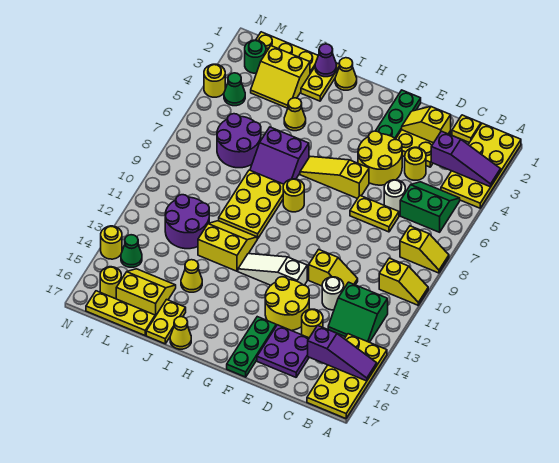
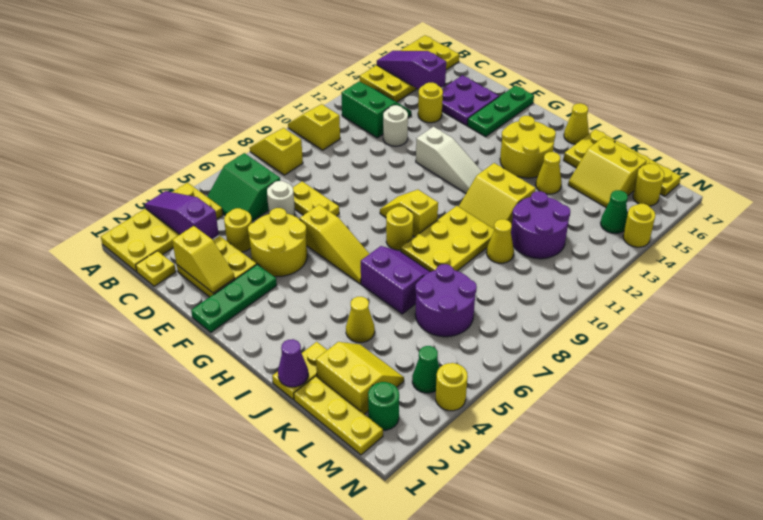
yellow slope D11:E11 level 1 top E -> yellow slope G9:H9 level 1 top H
yellow round brick E13:F14 level 1 -> yellow round brick H14:I15 level 1
yellow cone I1 level 1 -> yellow cone K10 level 1

